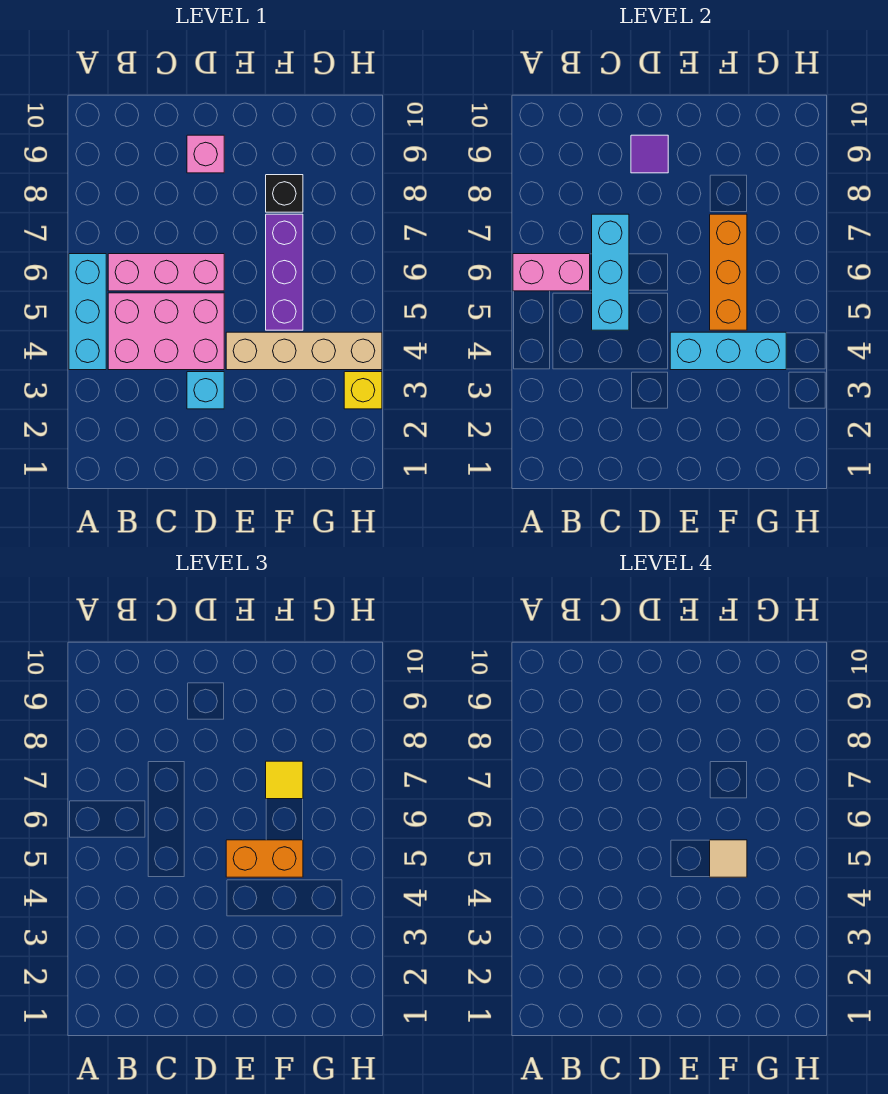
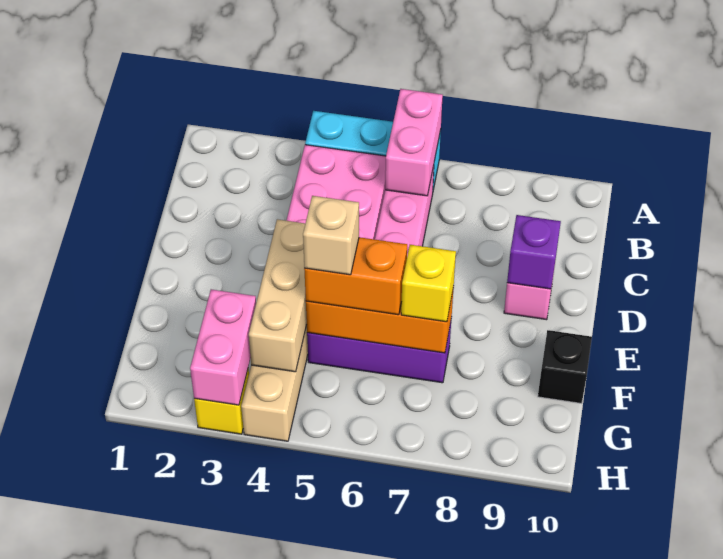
cyan brick C5:C7 level 2 -> none
cyan brick D3 level 1 -> none
purple tile D9 level 2 -> purple brick D9 level 2
cyan brick E4:G4 level 2 -> tan brick E4:G4 level 2
orange brick E5:F5 level 3 -> orange brick F5:F6 level 3
tan tile F5 level 4 -> tan brick F5 level 4
yellow tile F7 level 3 -> yellow brick F7 level 3
black brick F8 level 1 -> black brick F10 level 1
none -> pink brick G3:H3 level 2

